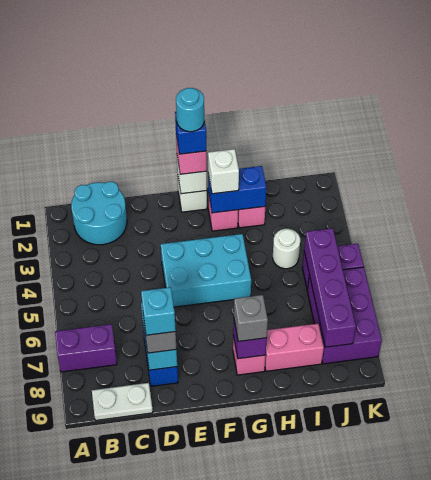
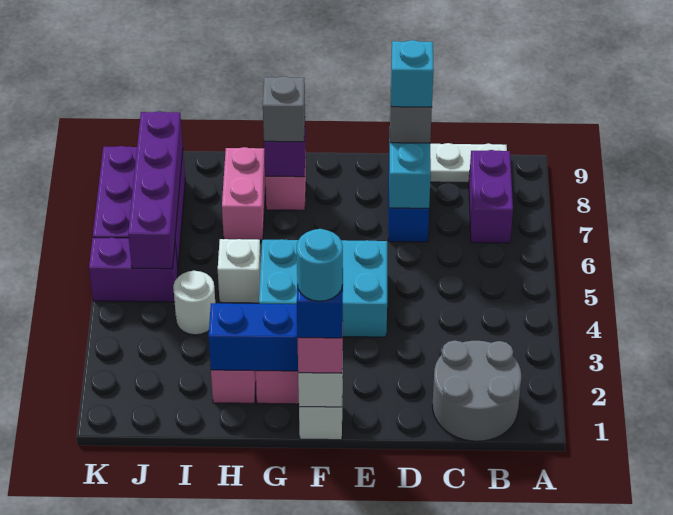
purple brick A7:B7 level 1 -> purple brick B7:B8 level 1
cyan round brick B1:C2 level 1 -> grey round brick B1:C2 level 1
white brick G2 level 3 -> white brick H5 level 1
pink brick H8:I8 level 1 -> pink brick H7:H8 level 1

